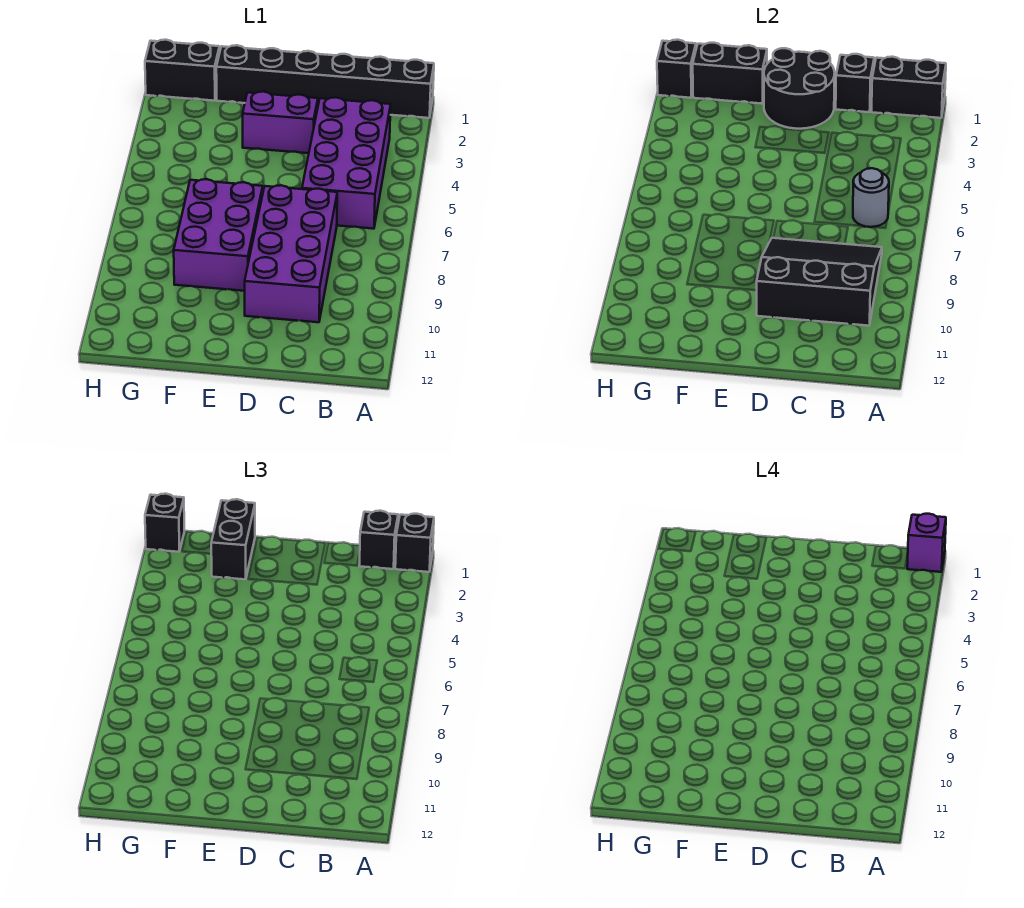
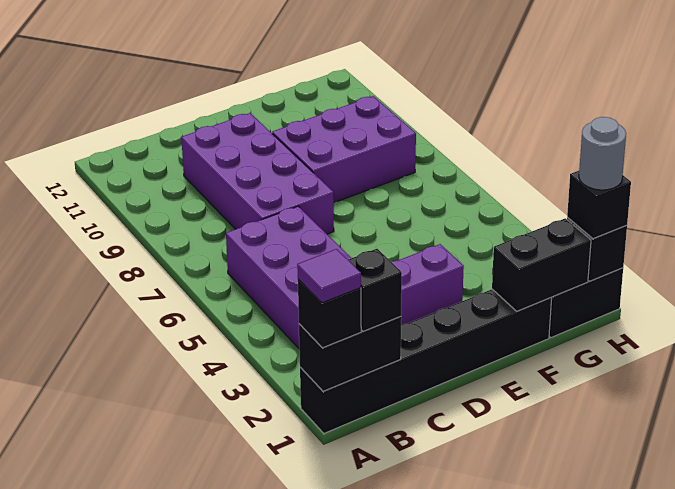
purple brick A1 level 4 -> purple tile A1 level 4
grey round brick B6 level 2 -> grey round brick H1 level 4
black slope B8:D10 level 2 top 10 -> none
black brick C1 level 2 -> none
black round brick D1:E2 level 2 -> none
purple brick E7:F9 level 1 -> purple brick E8:G9 level 1
black brick F1:F2 level 3 -> none

